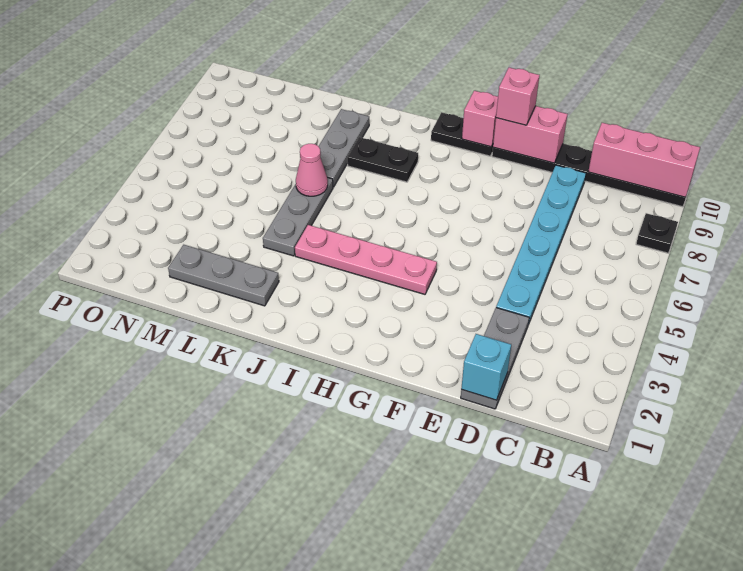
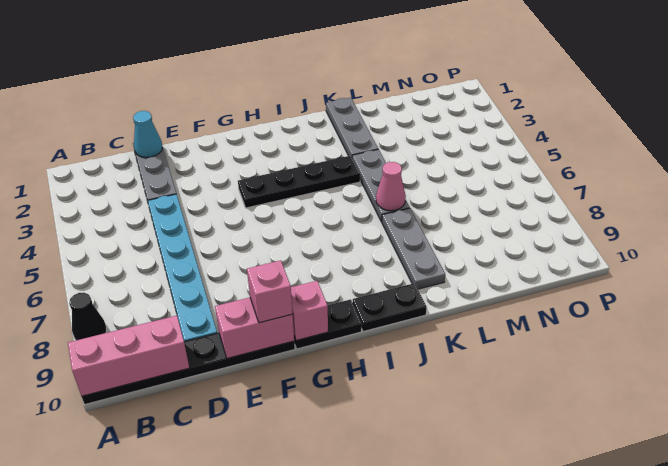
black plate A8 level 1 -> black cone A8 level 1
cyan brick D1 level 2 -> cyan cone D1 level 2
pink plate G4:J4 level 1 -> black plate G4:J4 level 1
black plate I8:J8 level 1 -> black plate I10:J10 level 1
grey plate K2:M2 level 1 -> grey plate K1:K3 level 1

